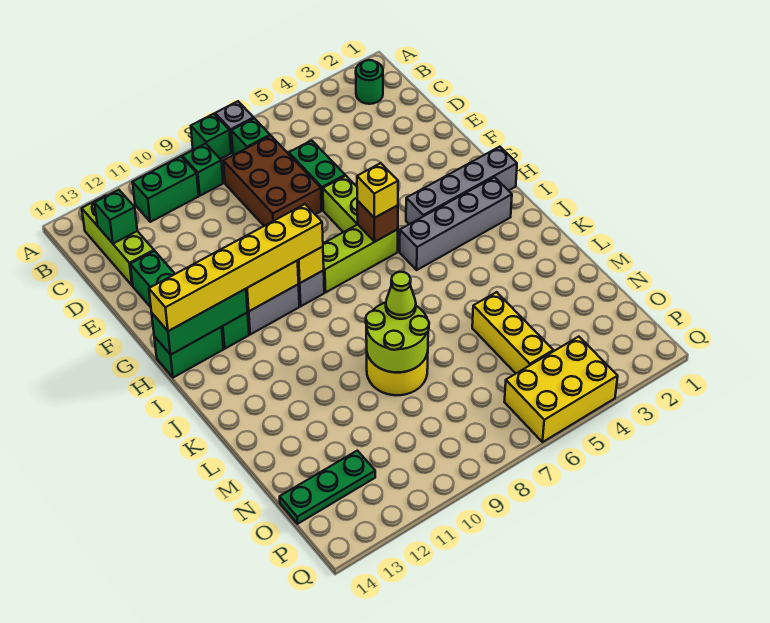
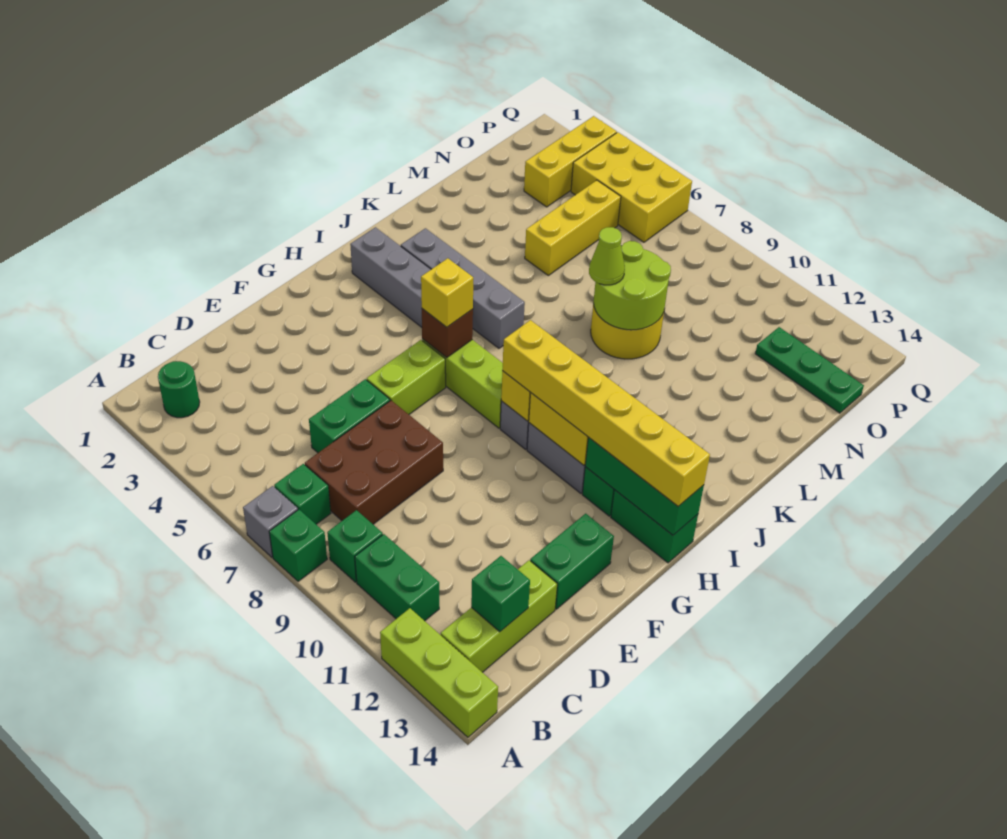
none -> lime brick A12:A14 level 1
grey brick H1:H4 level 1 -> grey brick J3:J6 level 1
none -> yellow brick O3:Q3 level 1

